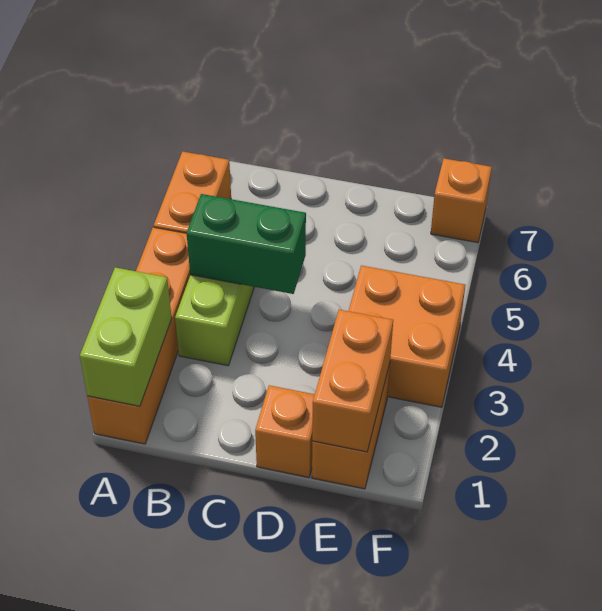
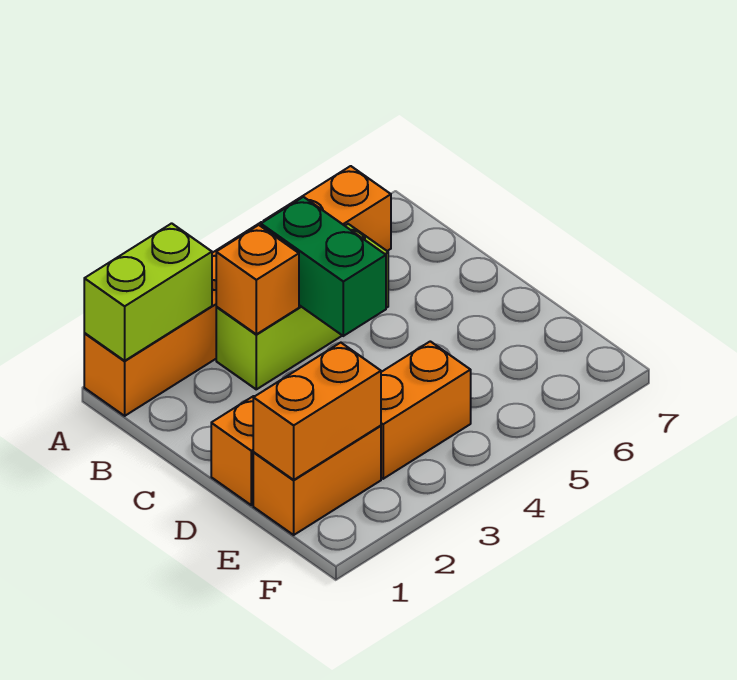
orange brick E3:F4 level 1 -> orange brick E3:E4 level 1
orange brick F7 level 1 -> orange brick B3 level 2

